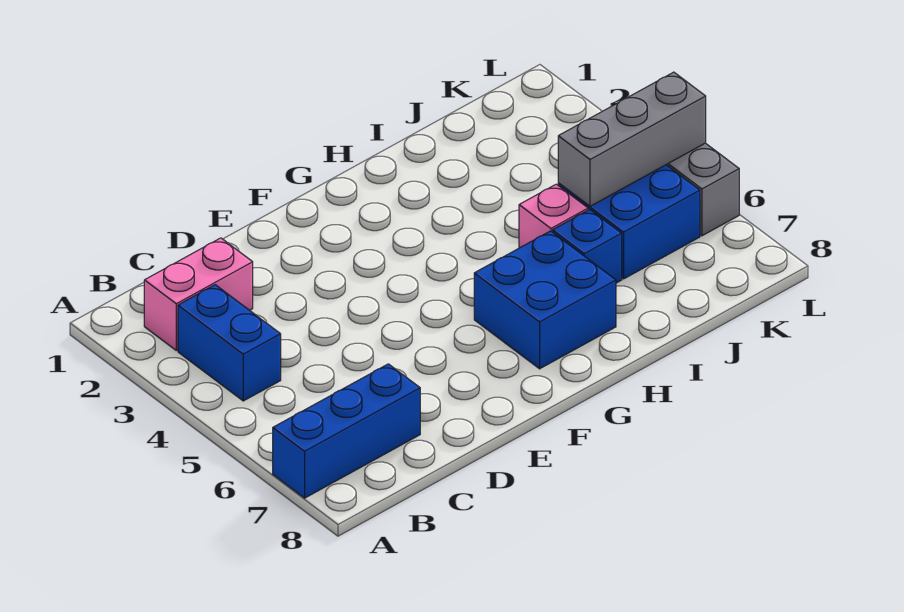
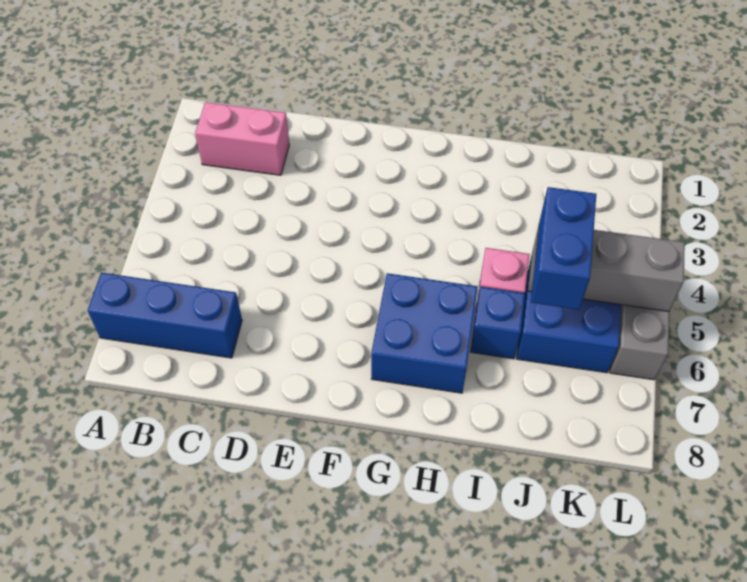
blue brick B3:B4 level 1 -> blue brick J5:J6 level 3

